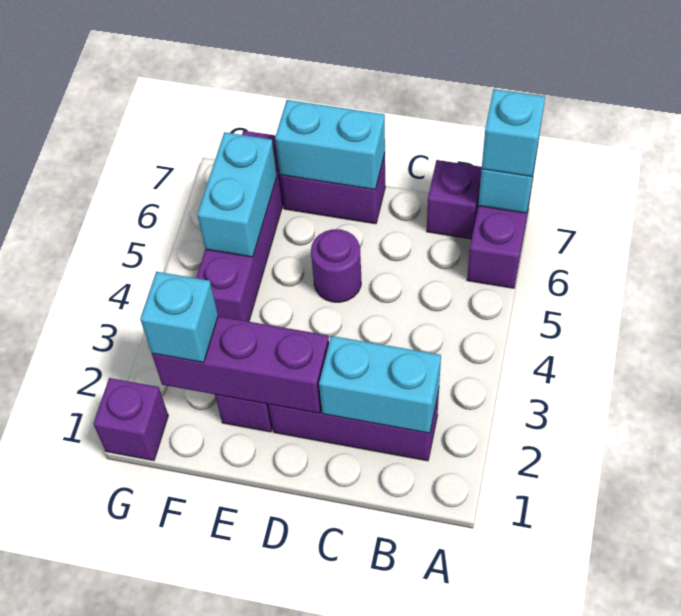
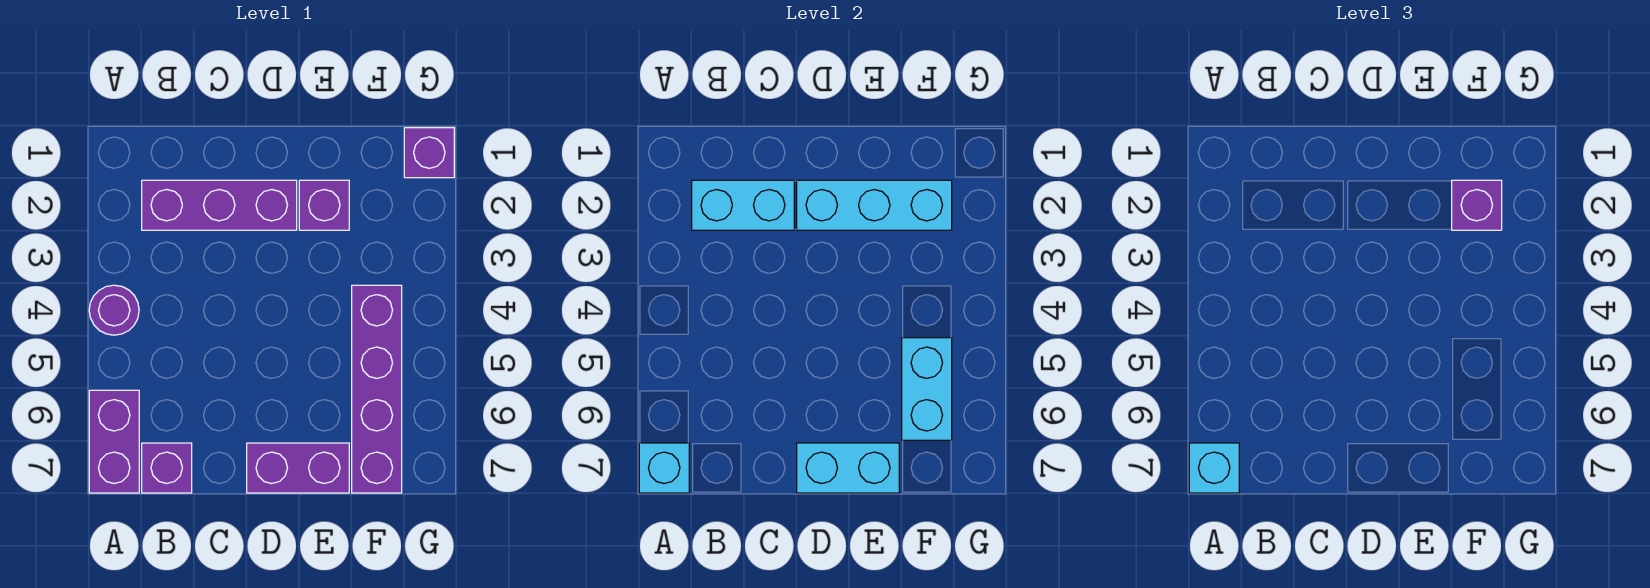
purple brick D2:F2 level 2 -> cyan brick D2:F2 level 2
purple round brick D5 level 1 -> purple round brick A4 level 1
cyan brick F2 level 3 -> purple brick F2 level 3

